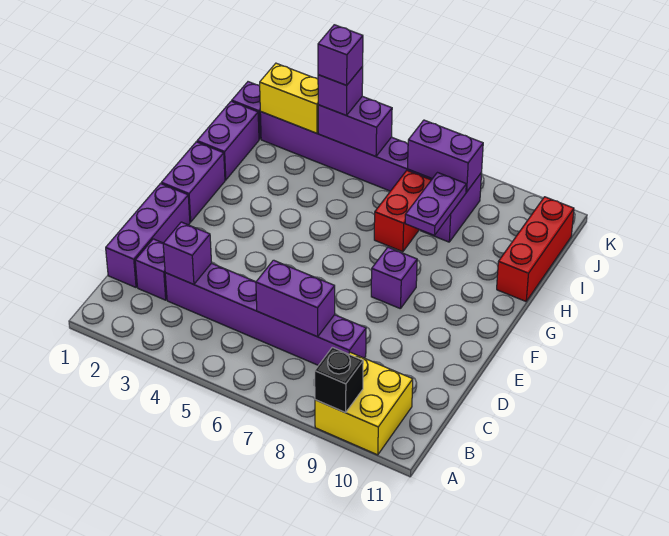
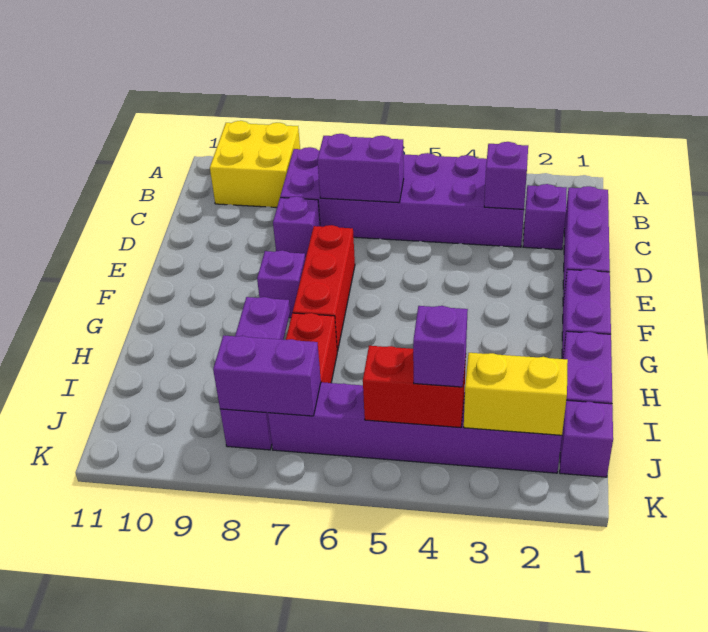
black brick A9 level 2 -> none
purple brick C3:C8 level 1 -> purple brick B3:C8 level 1
red brick H11:J11 level 1 -> red brick E7:G7 level 1
purple brick J4:J5 level 2 -> red brick J4:J5 level 2
purple brick J4 level 4 -> purple brick D8 level 1

